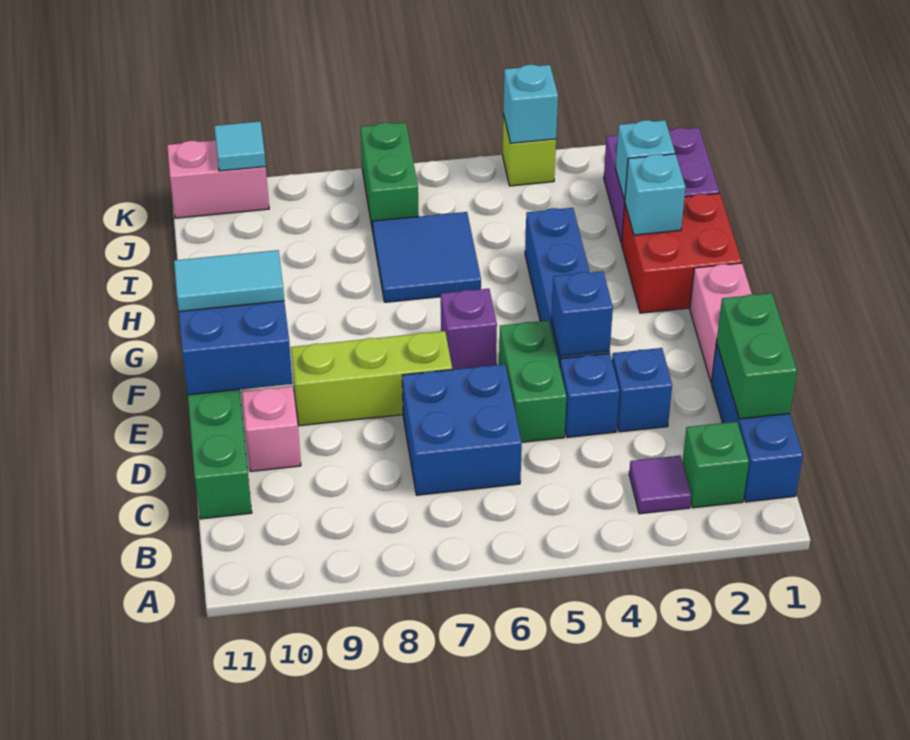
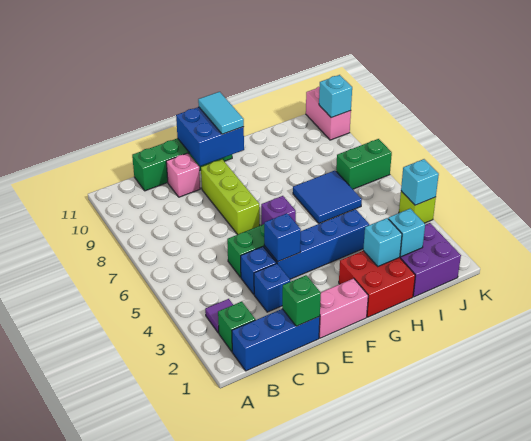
green brick C1:D1 level 2 -> green brick D1 level 2
blue brick C6:D7 level 1 -> none
cyan tile K10 level 2 -> cyan brick K10 level 2

